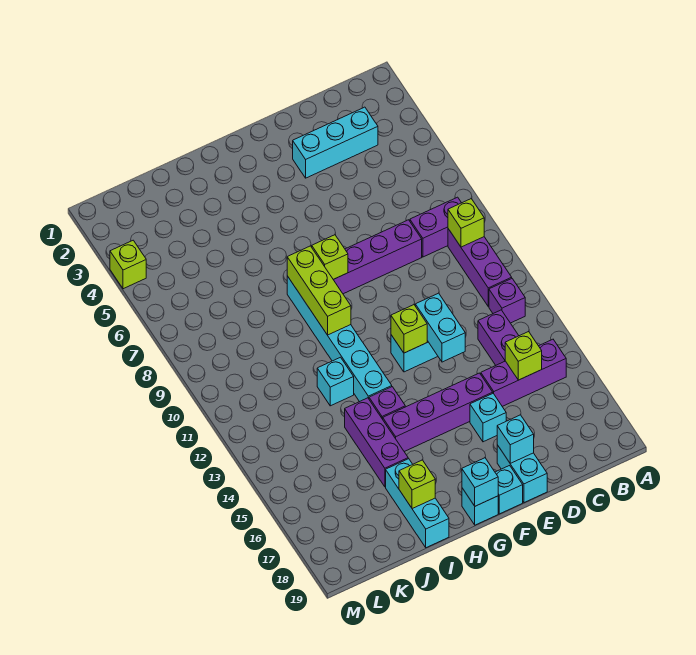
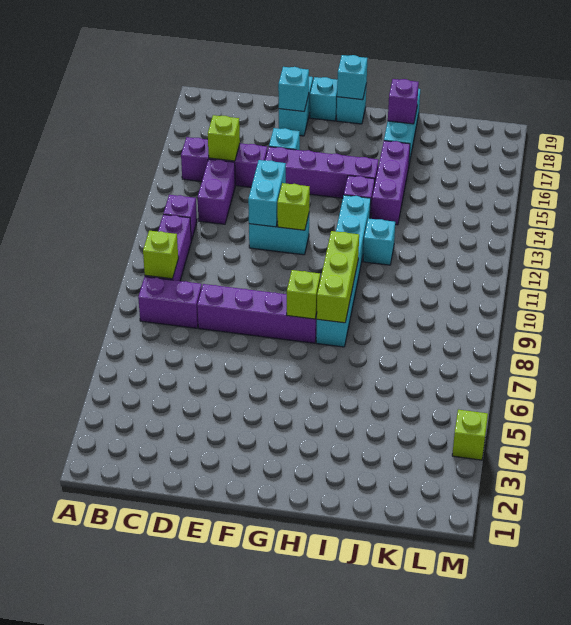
cyan brick C3:E3 level 1 -> none
lime brick I18 level 2 -> purple brick I18 level 2

